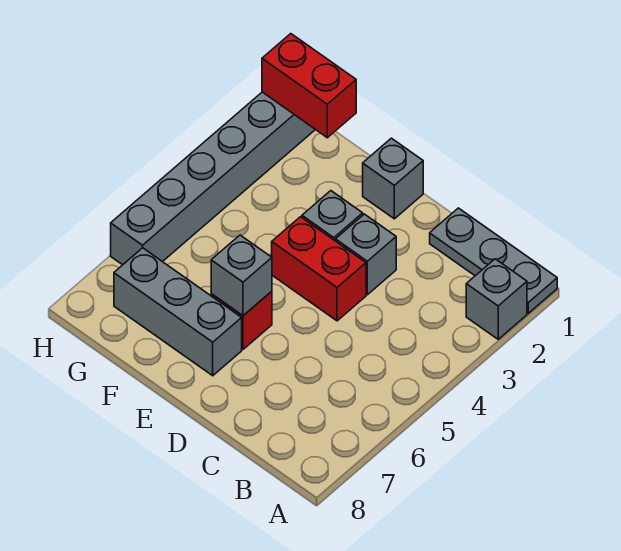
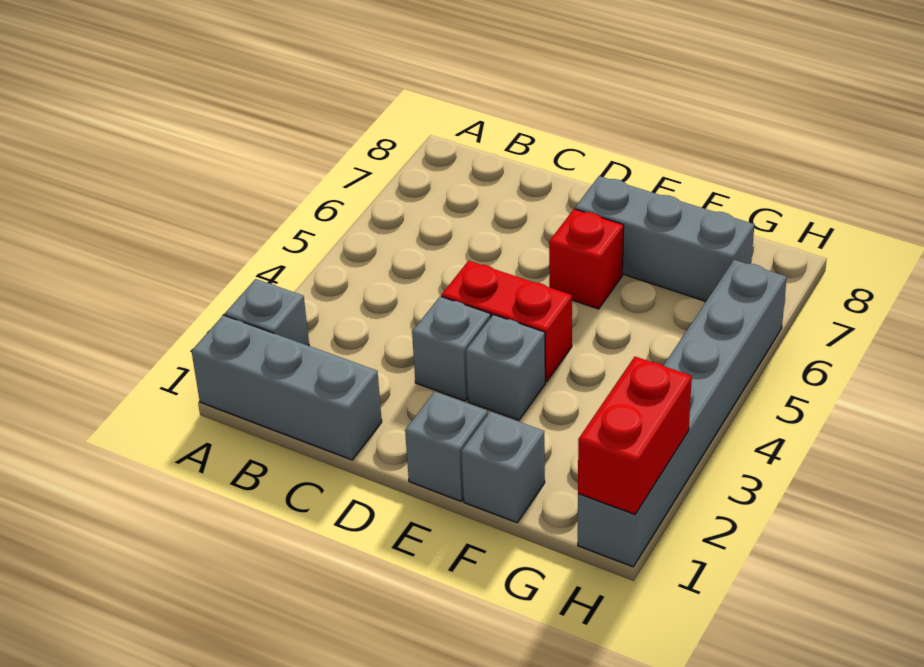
grey plate A1:C1 level 1 -> grey brick A1:C1 level 1
grey brick E6 level 2 -> grey brick F1 level 1
red brick G1:H1 level 2 -> red brick H1:H2 level 2

